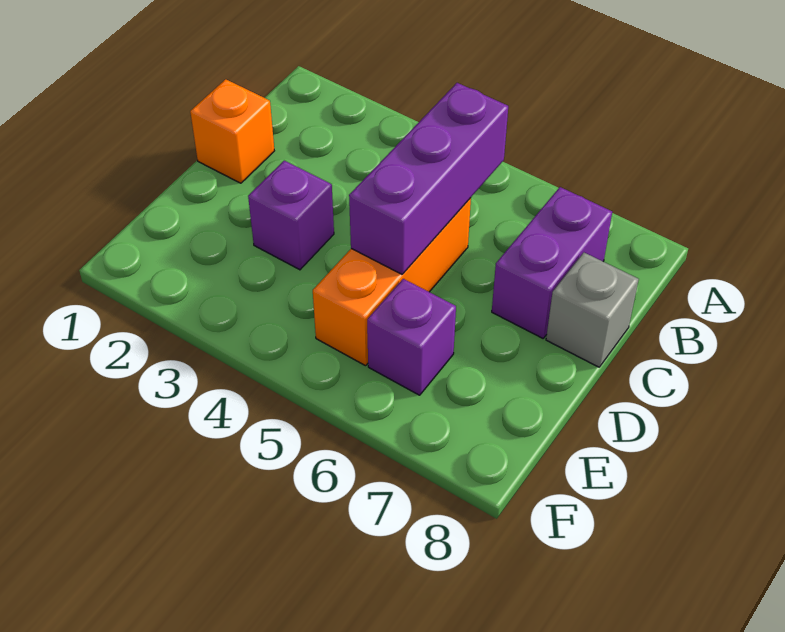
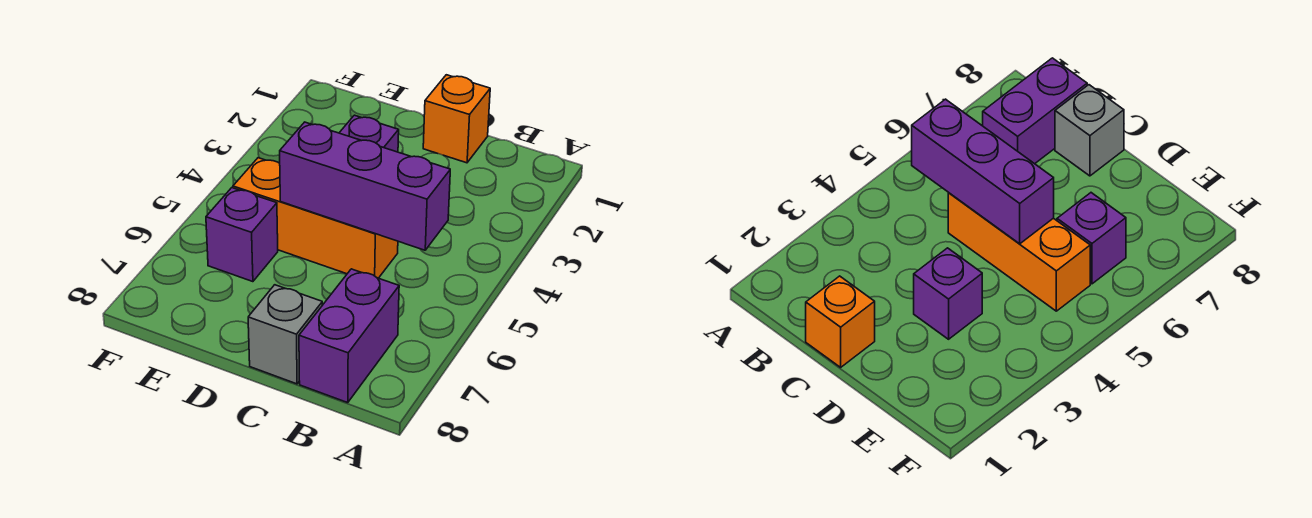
purple brick B7:C7 level 1 -> purple brick B7:B8 level 1

